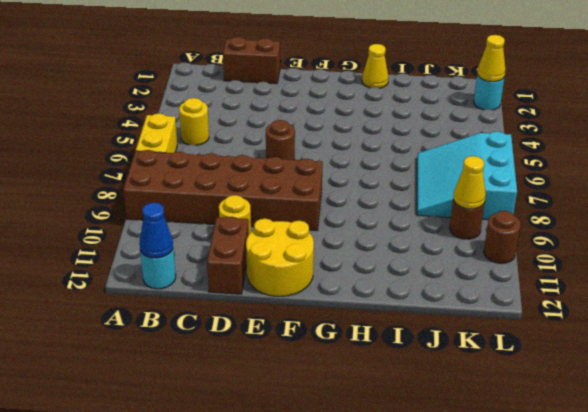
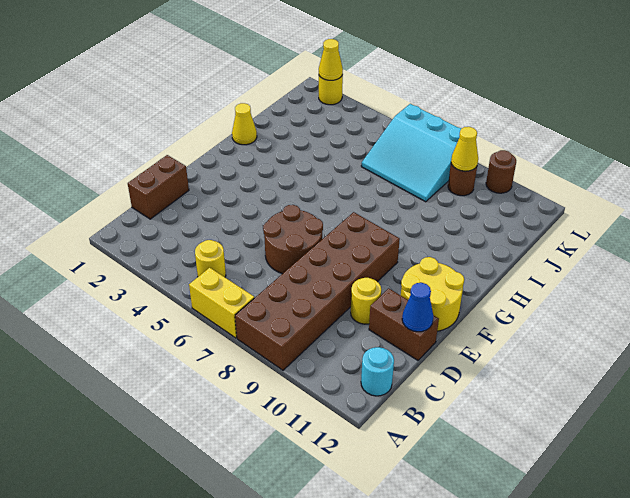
blue cone B12 level 2 -> blue cone D12 level 2
brown round brick E6 level 1 -> brown round brick D6:E7 level 1
cyan round brick L2 level 1 -> yellow round brick L2 level 1

